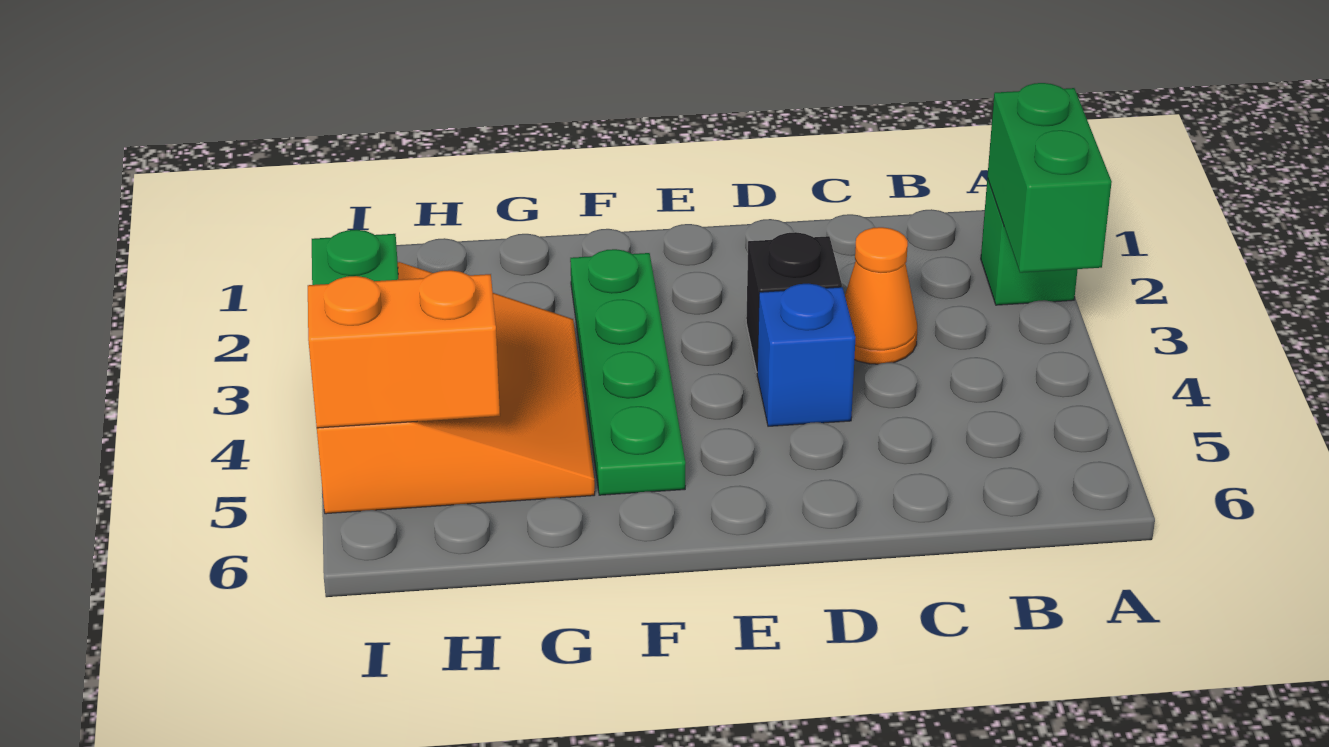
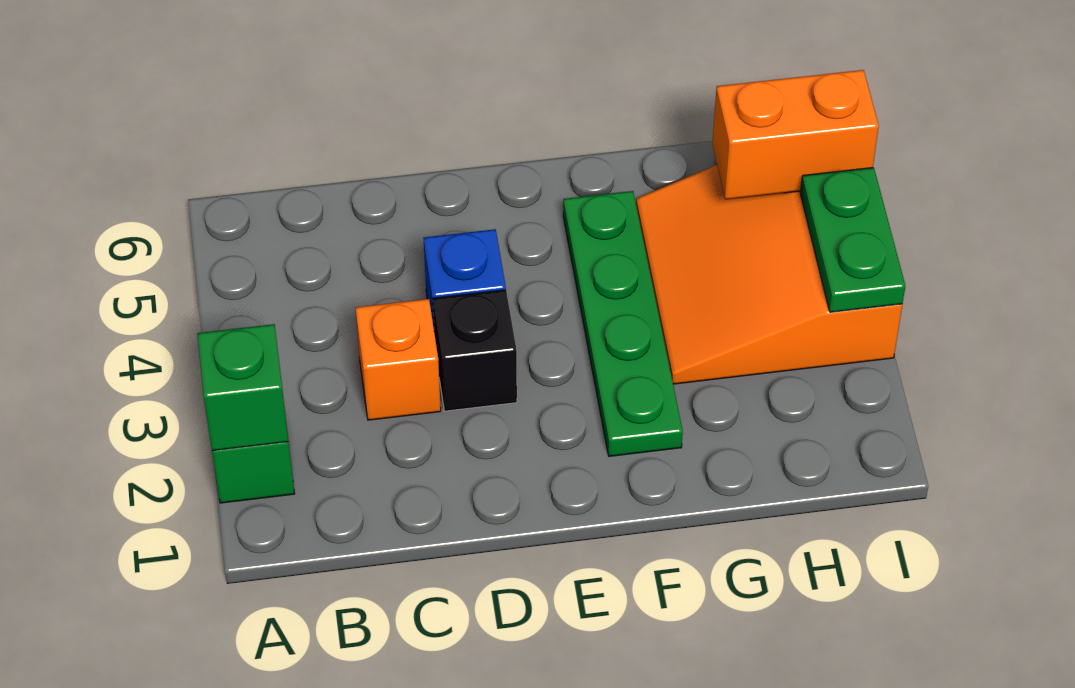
green brick A2:A3 level 2 -> green brick A2 level 2
orange cone C3 level 1 -> orange brick C3 level 1

